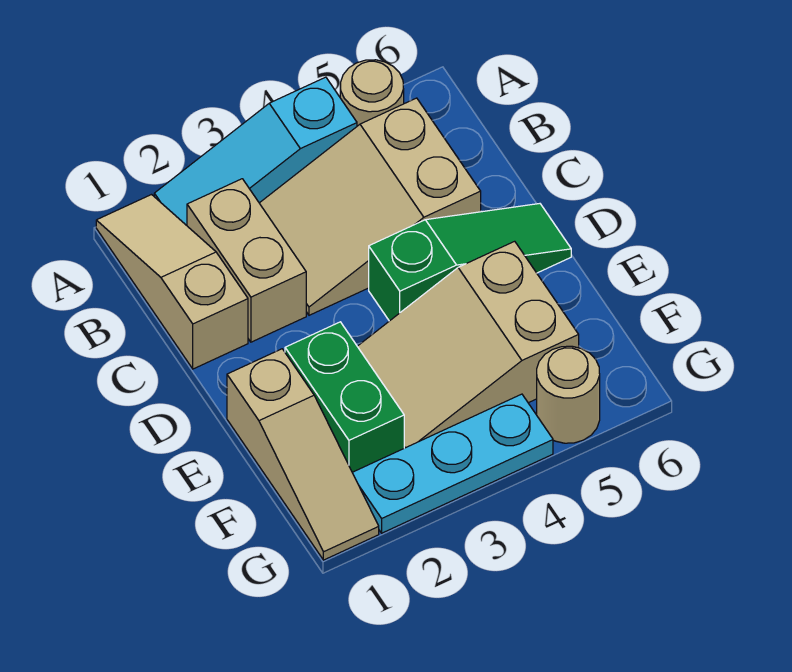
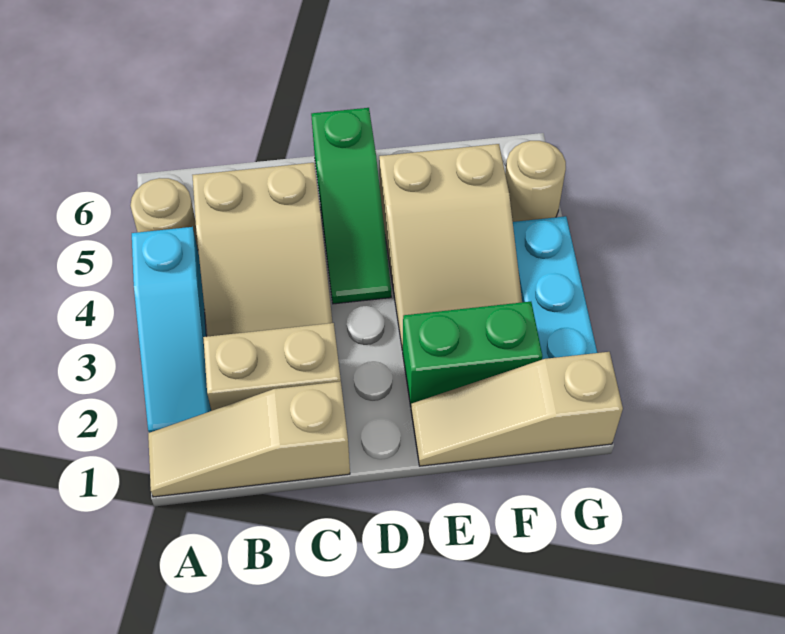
green slope D4:D6 level 1 top 4 -> green slope D4:D6 level 1 top 6
tan slope E1:G1 level 1 top E -> tan slope E1:G1 level 1 top G

